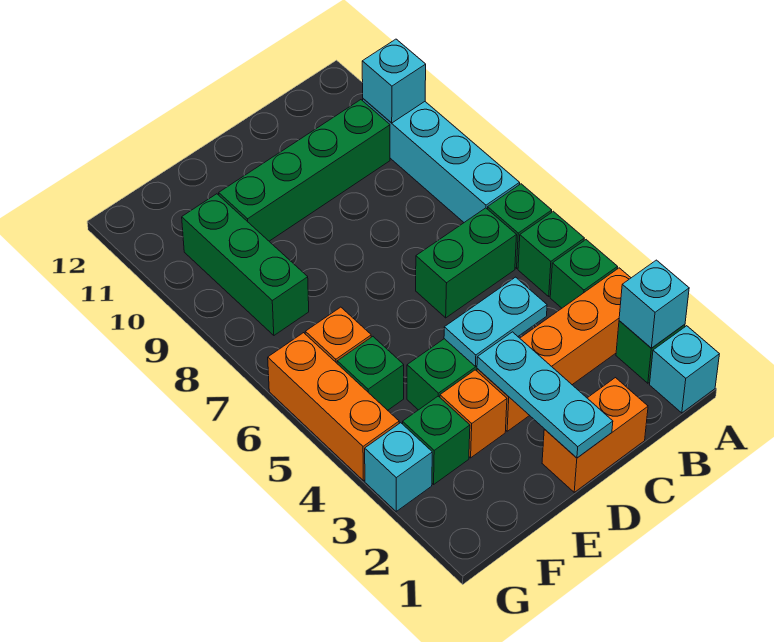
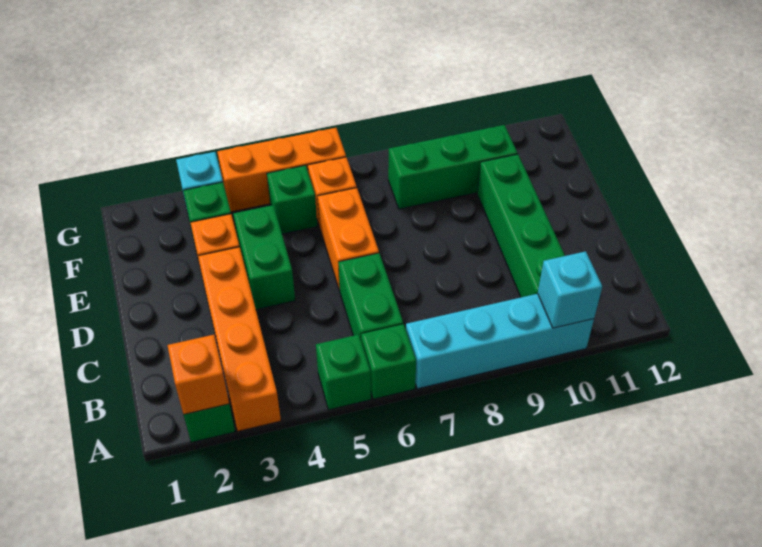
cyan brick A1 level 1 -> none
cyan brick A2 level 2 -> orange brick A2 level 2
green brick A4 level 1 -> none
orange brick C1:D1 level 1 -> orange brick D6:E6 level 1
cyan plate C4:D4 level 2 -> none
cyan plate D1:D3 level 2 -> none

